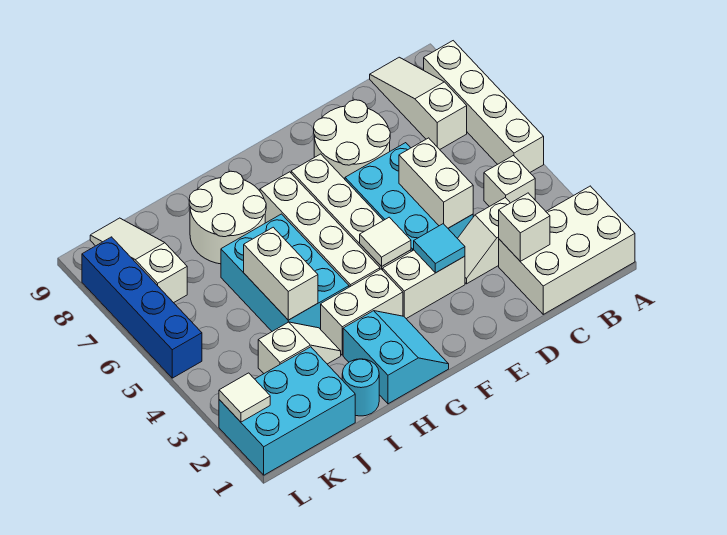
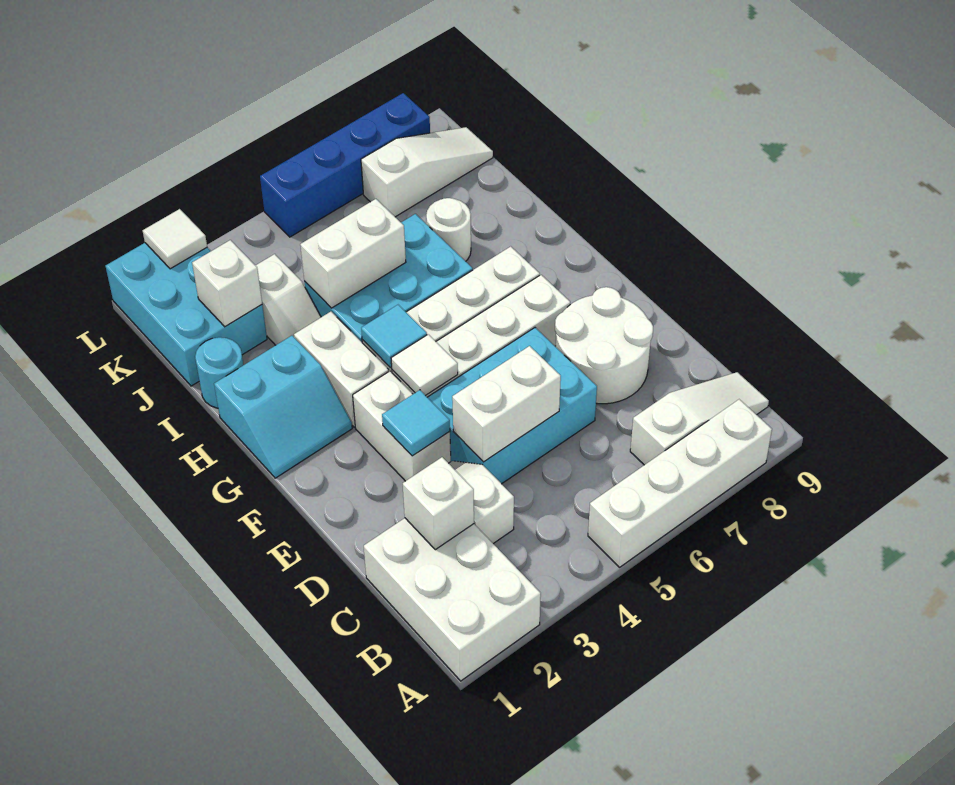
white brick B4 level 1 -> white brick J2 level 2
none -> cyan tile G4 level 2
white round brick H7:I8 level 1 -> white round brick I7 level 1

